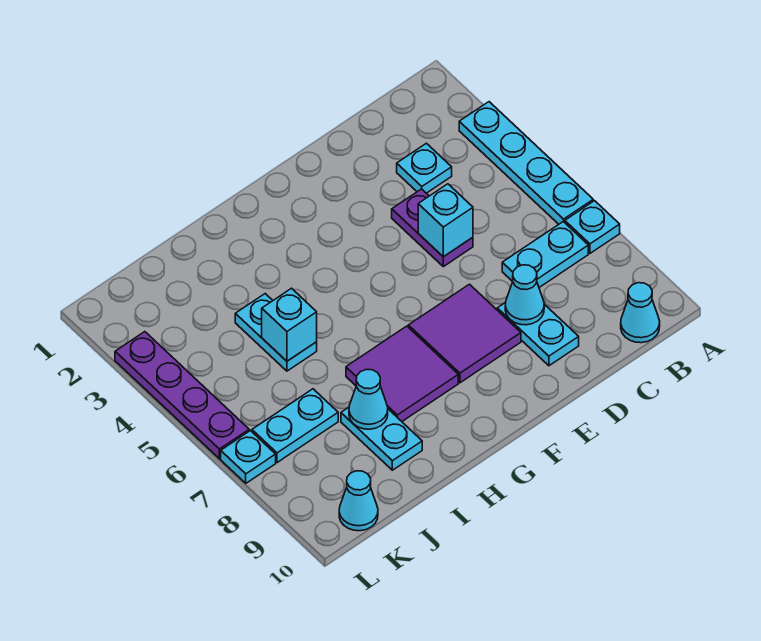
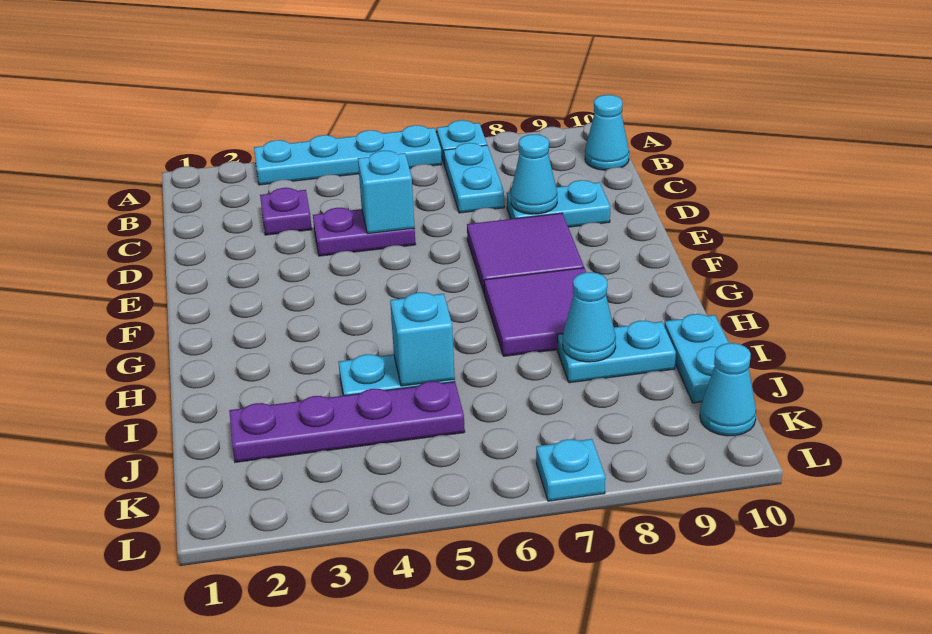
cyan plate C3 level 1 -> purple plate C3 level 1
cyan plate J7:K7 level 1 -> cyan plate I10:J10 level 1
purple plate L3:L6 level 1 -> purple plate J2:J5 level 1

